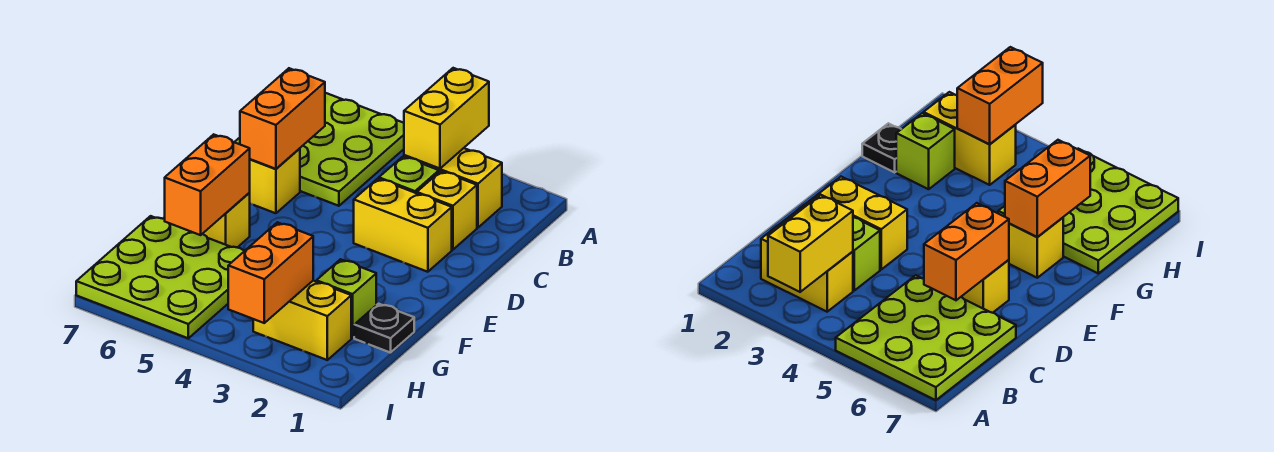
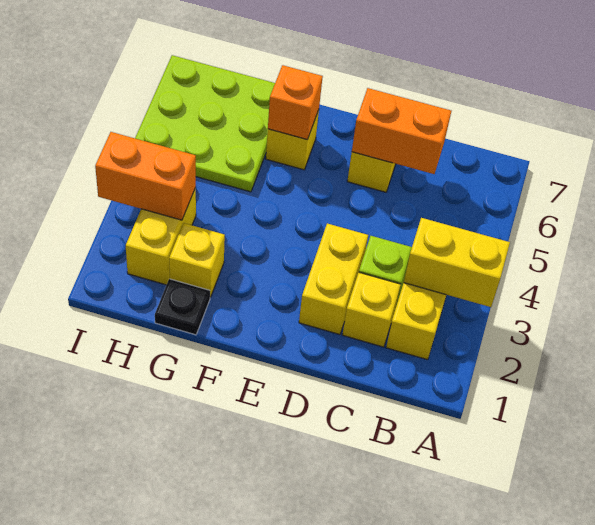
lime plate A5:C7 level 1 -> none
orange brick F6:G6 level 2 -> orange brick F6 level 2
lime brick G2 level 1 -> yellow brick G2 level 1

